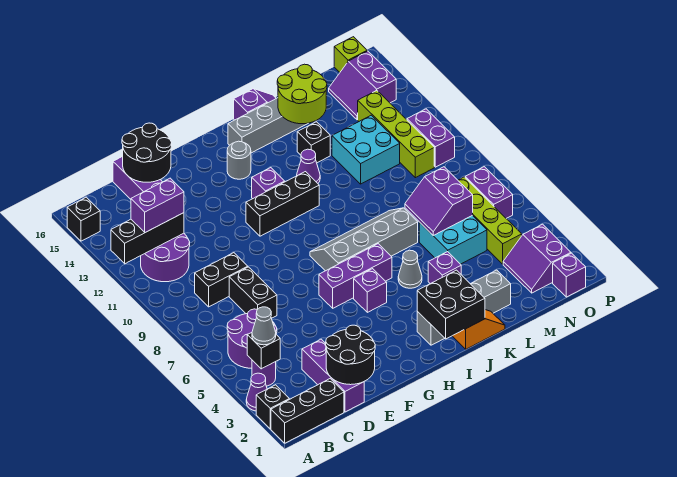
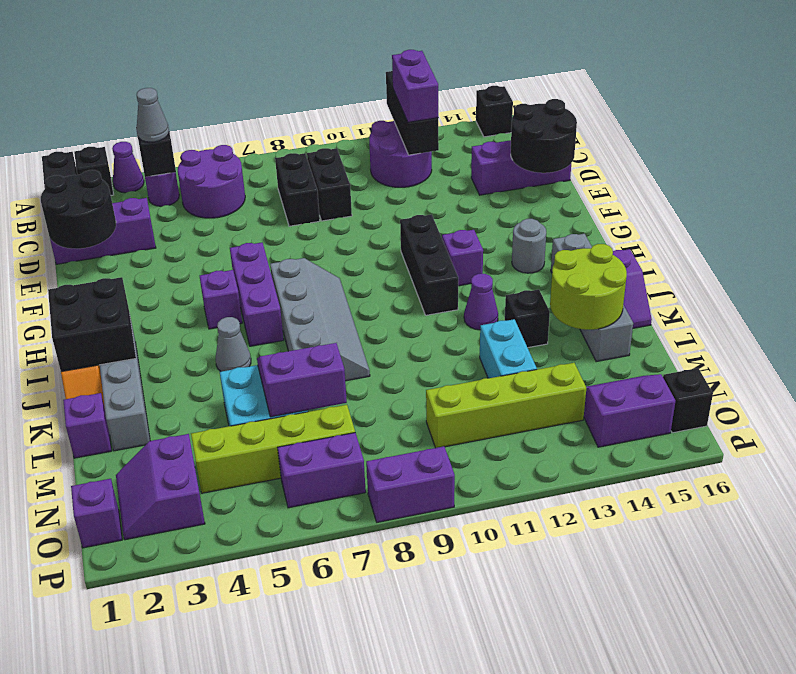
black brick D7:D8 level 1 -> black brick C8:D8 level 1
purple brick K4 level 1 -> purple brick L1 level 1
cyan brick L11:M12 level 1 -> cyan brick L12:M12 level 1
purple slope N2:O3 level 1 top O -> purple slope N2:O3 level 1 top 3
purple brick O10:O11 level 1 -> purple brick P8:P9 level 1
lime brick O16 level 1 -> black brick O16 level 1

